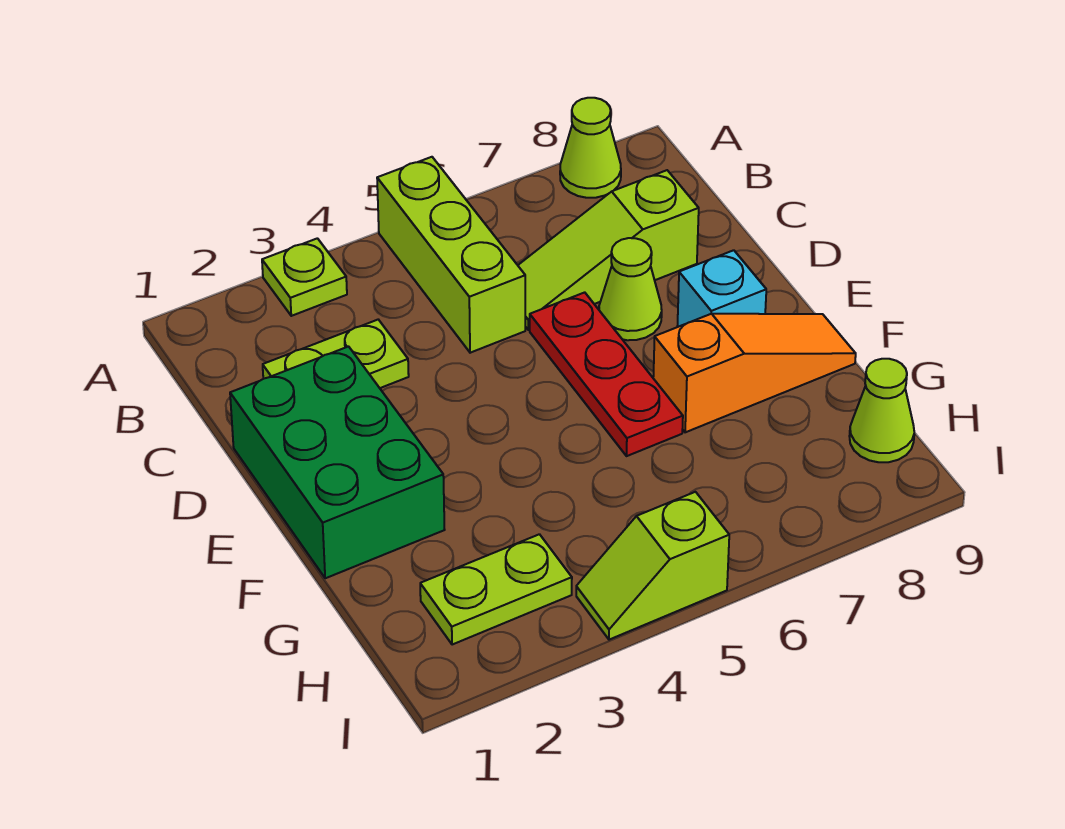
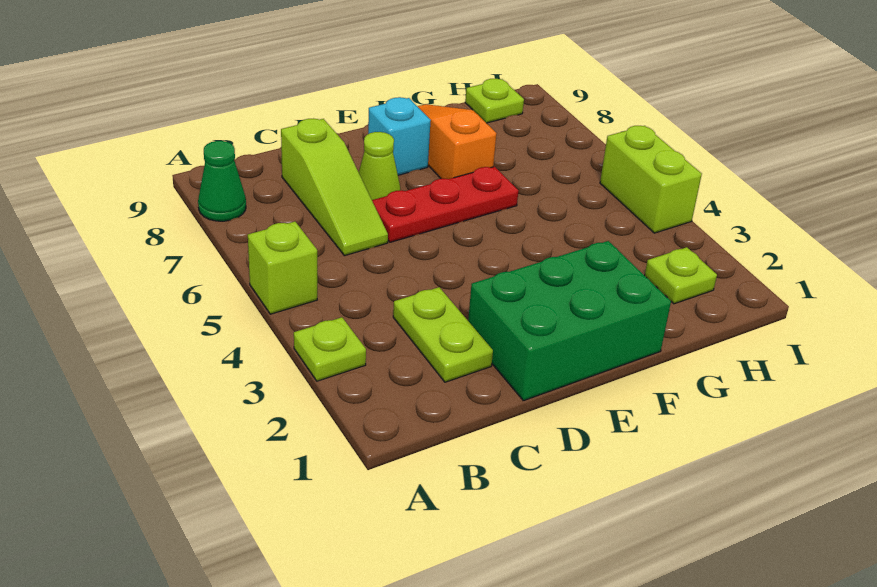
lime brick A5:C5 level 1 -> lime brick A5 level 1
lime cone A8 level 1 -> green cone A8 level 1
lime plate H2:H3 level 1 -> lime plate H2 level 1
lime cone H9 level 1 -> lime plate H9 level 1
lime slope I4:I5 level 1 top 5 -> lime brick I4:I5 level 1

